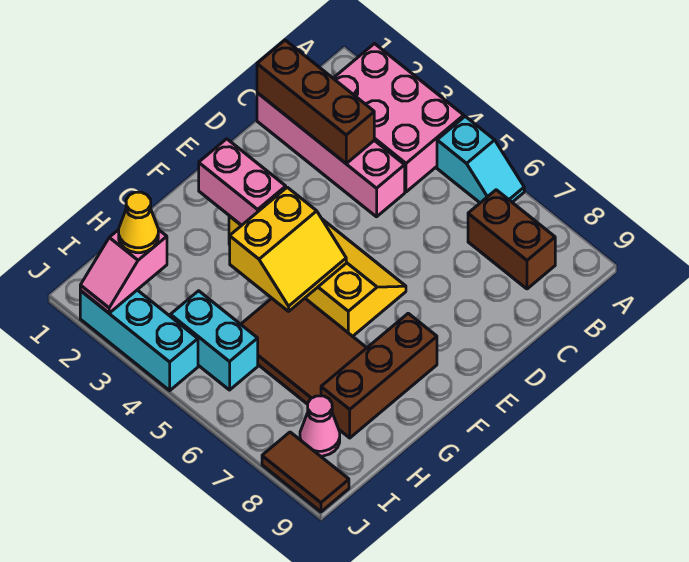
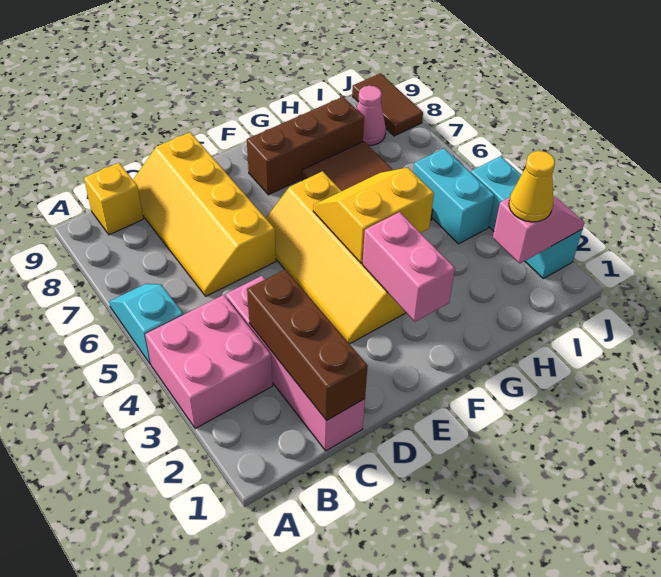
pink brick A2:B4 level 1 -> pink brick A3:B4 level 1
brown brick B7:B8 level 1 -> none
none -> yellow brick B9 level 1
none -> yellow slope C6:D9 level 1 top D

